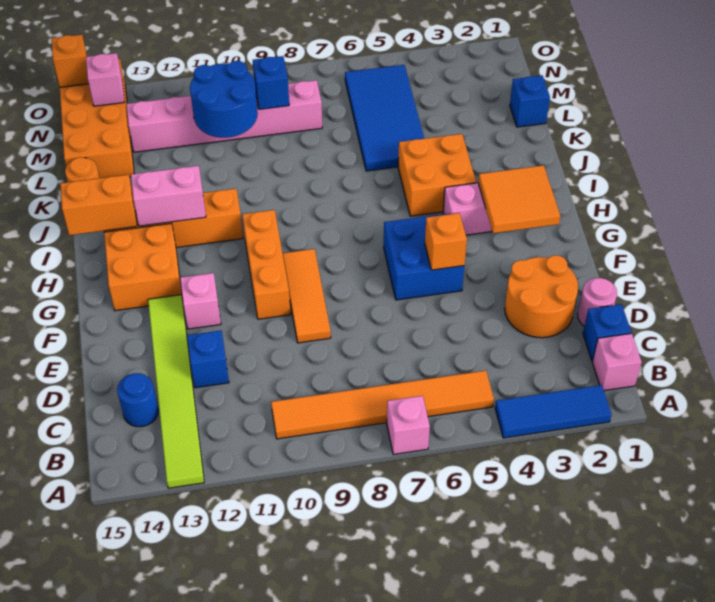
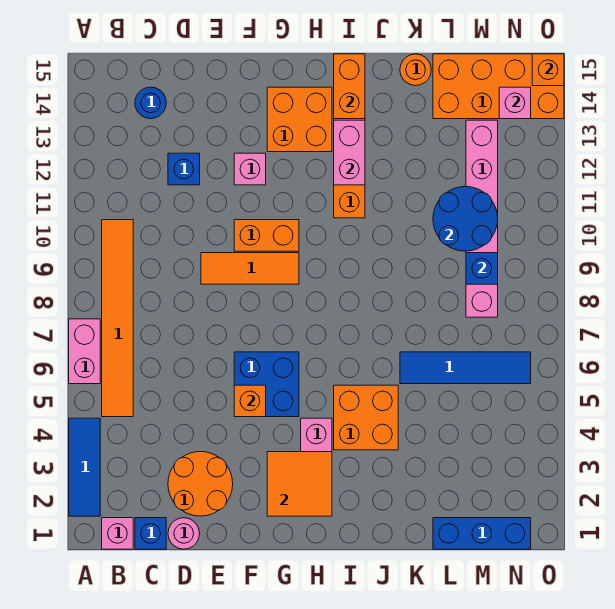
pink brick A7 level 1 -> pink brick A6:A7 level 1
lime tile A13:F13 level 1 -> none
orange brick F10:H10 level 1 -> orange brick F10:G10 level 1
blue tile K5:N6 level 1 -> blue tile K6:N6 level 1
blue brick L1 level 1 -> blue brick L1:N1 level 1

